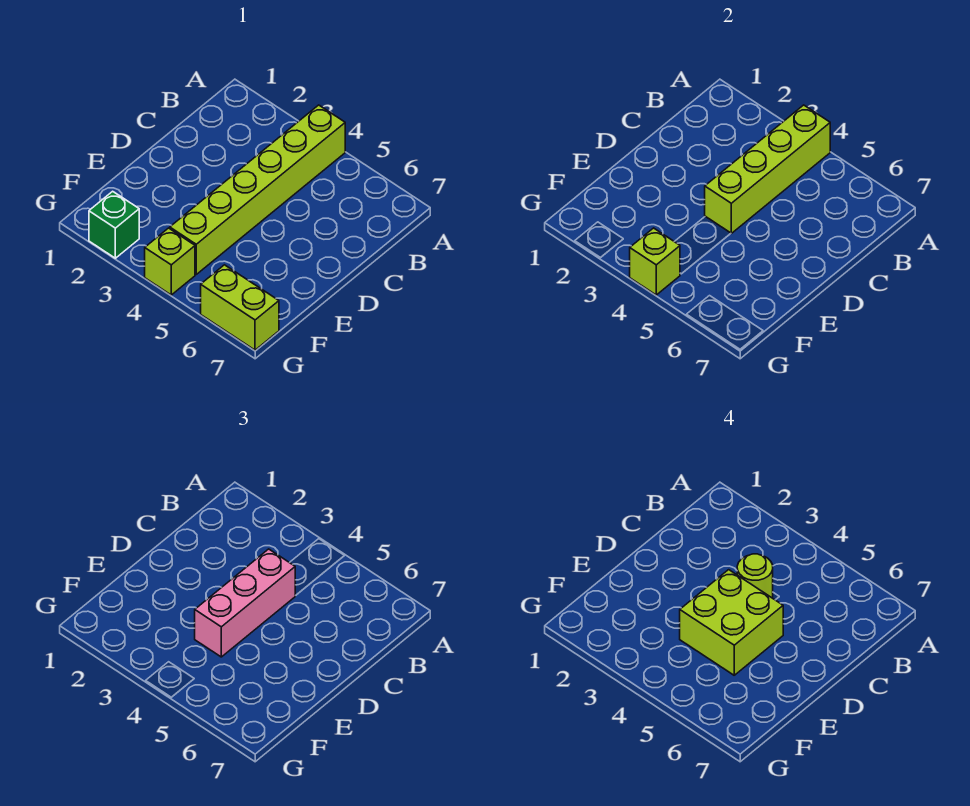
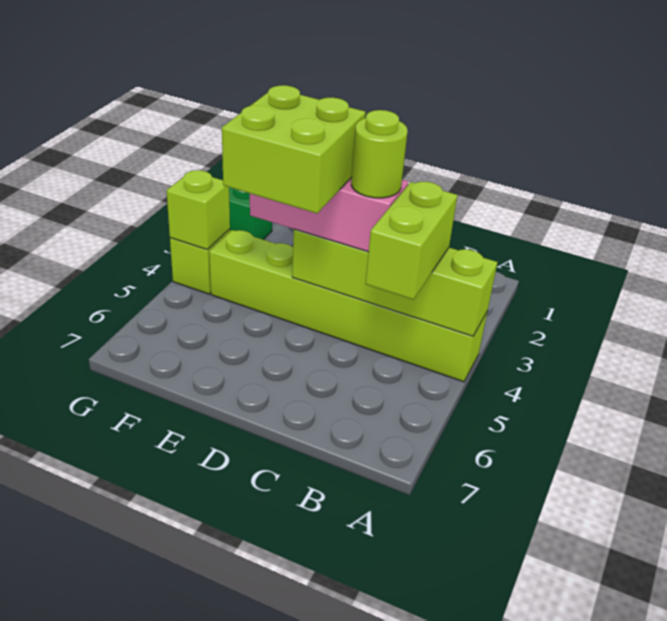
lime brick G6:G7 level 1 -> lime brick B4:B5 level 3

